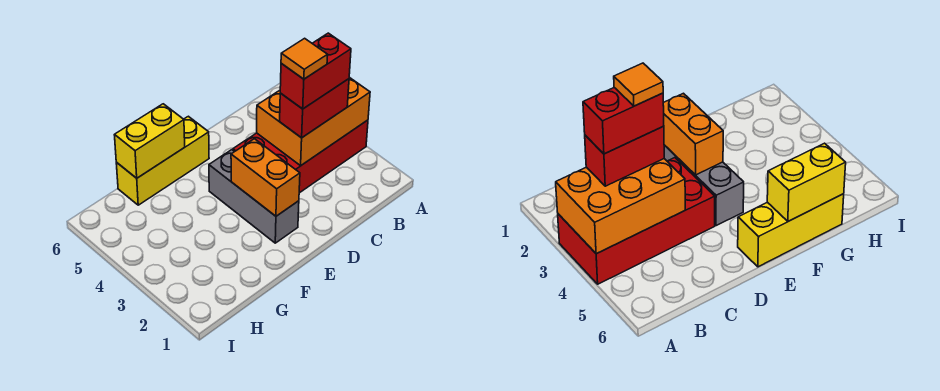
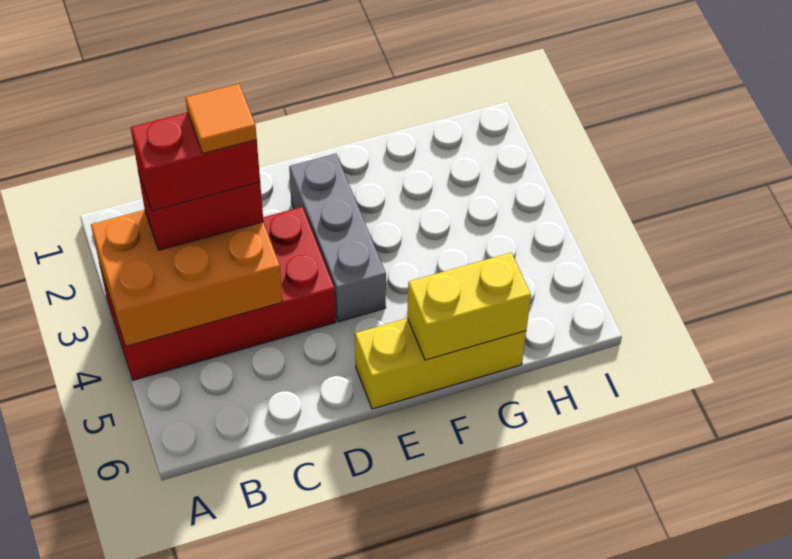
orange brick E2:E3 level 2 -> none

